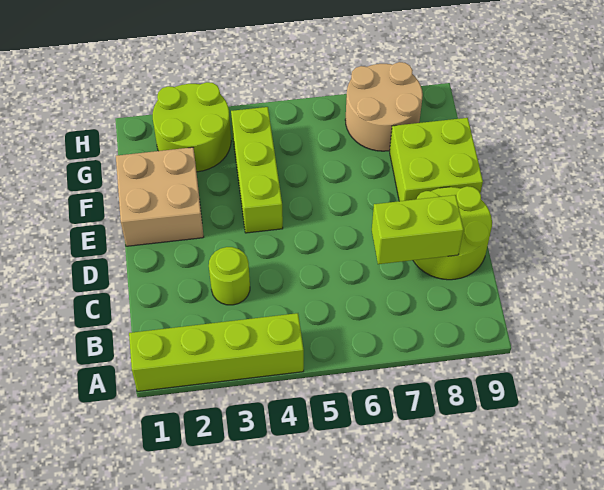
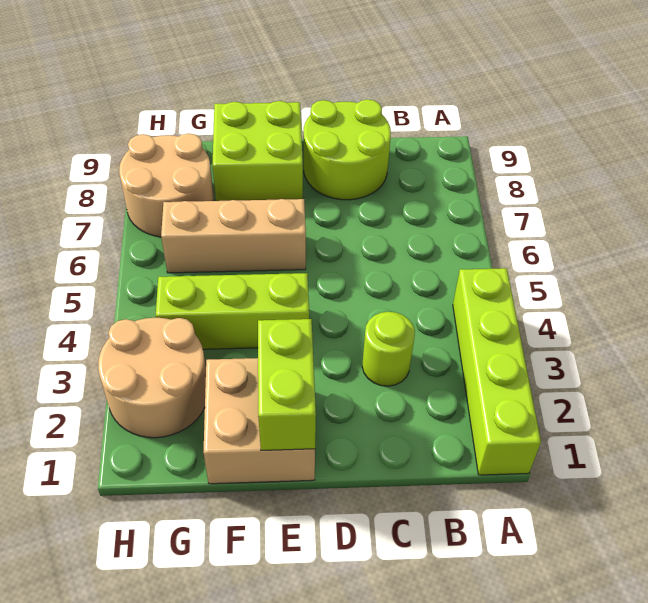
lime brick C7:C8 level 2 -> lime brick E1:E2 level 2
none -> tan brick E6:G6 level 1
lime round brick G2:H3 level 1 -> tan round brick G2:H3 level 1

